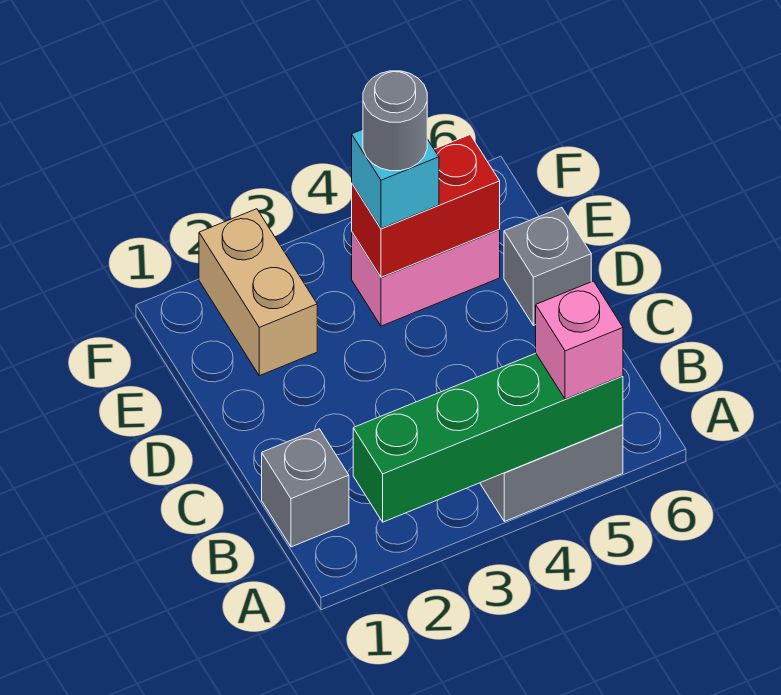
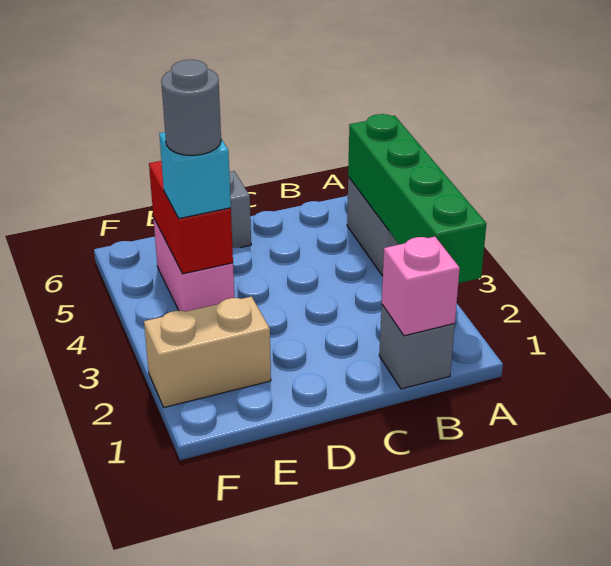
pink brick A5 level 3 -> pink brick B1 level 2

